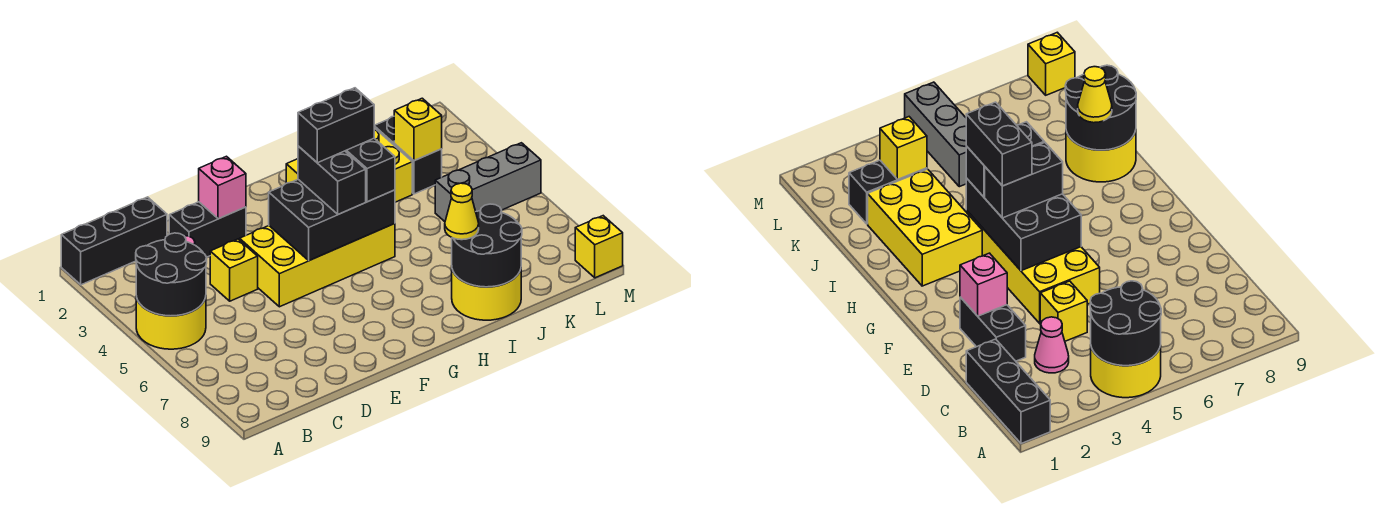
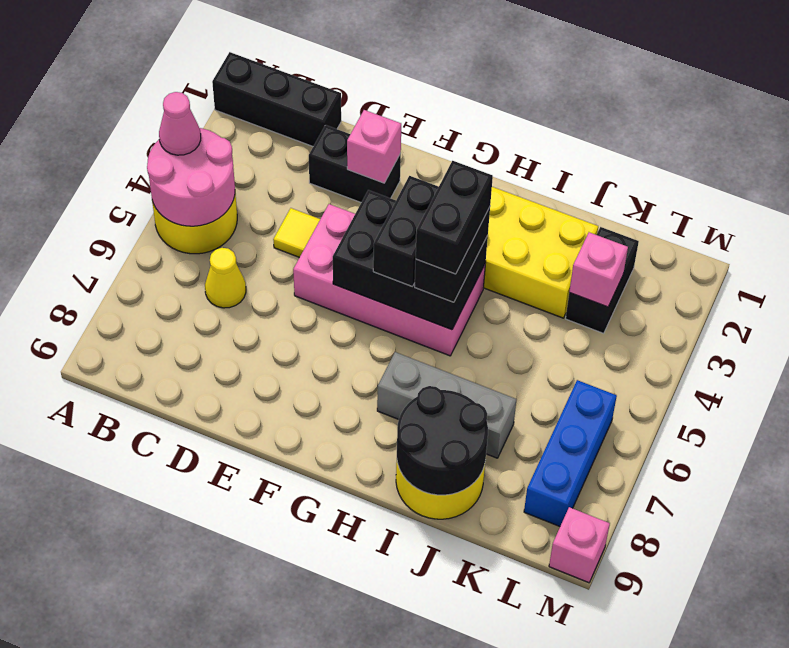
black round brick A4:B5 level 2 -> pink round brick A4:B5 level 2
pink cone C3 level 1 -> pink cone A4 level 3
yellow brick D4 level 1 -> yellow tile D4 level 1
yellow brick E4:H5 level 1 -> pink brick E4:H5 level 1
black brick G4:H4 level 4 -> black brick H4:H5 level 4
yellow cone I8 level 3 -> yellow cone C6 level 1
yellow brick K3 level 2 -> pink brick K3 level 2
grey brick K5:M5 level 1 -> grey brick H7:J7 level 1
none -> blue brick L6:L8 level 1
yellow brick M9 level 1 -> pink brick M9 level 1

